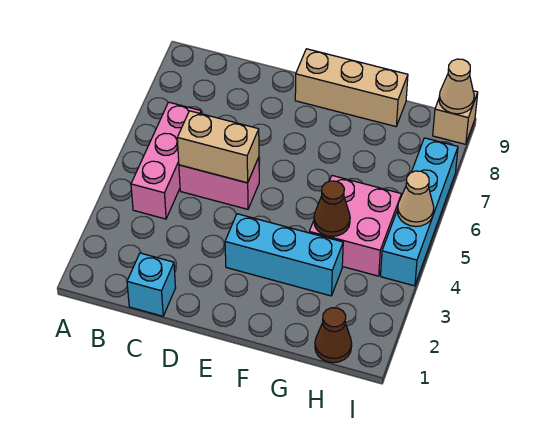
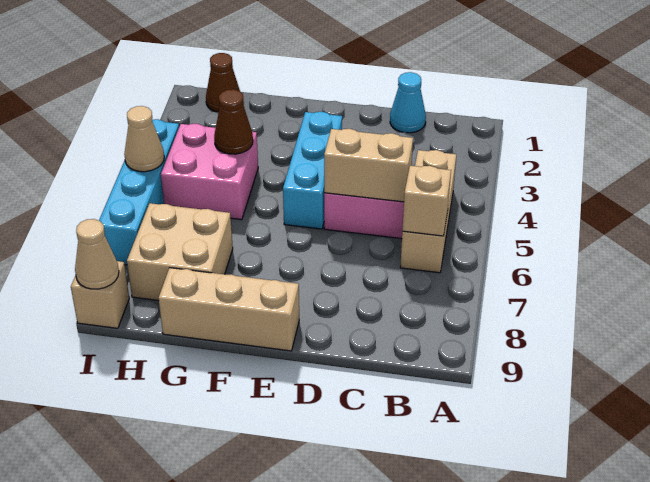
pink brick B4:B6 level 1 -> tan brick B4:B6 level 1
none -> tan brick B6 level 2
cyan brick C1 level 1 -> cyan cone C1 level 1
cyan brick E3:G3 level 1 -> cyan brick E3:E5 level 1
none -> tan brick G7:H8 level 1

